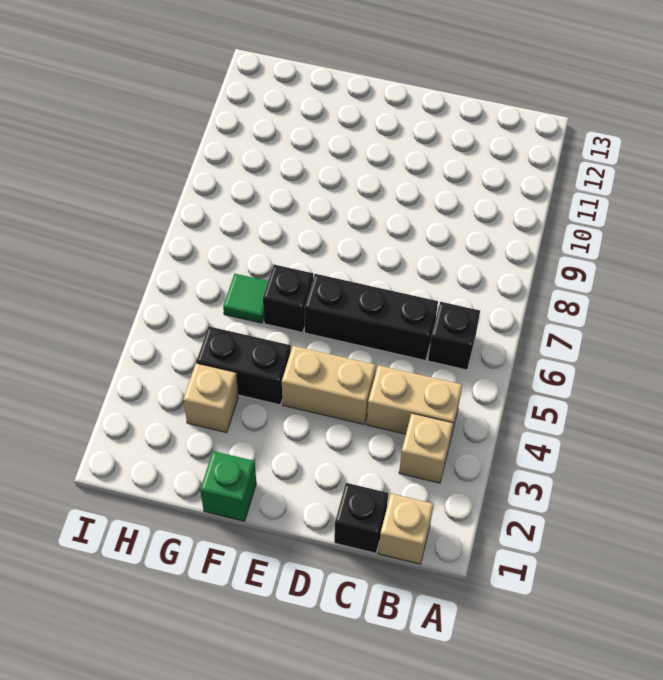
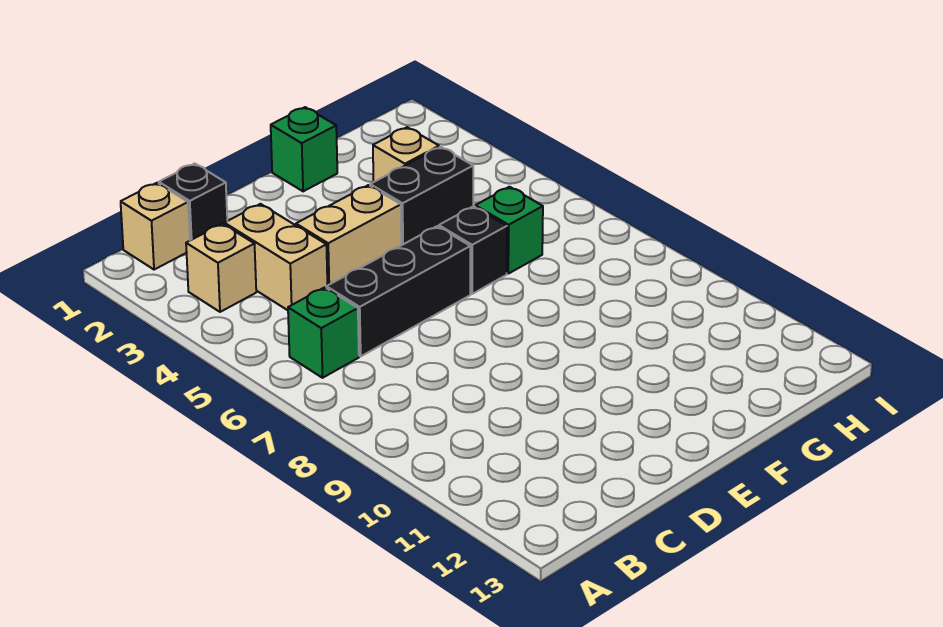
tan brick B4:C4 level 1 -> tan brick C3:C4 level 1
black brick B6 level 1 -> green brick B6 level 1
green tile G6 level 1 -> green brick G6 level 1

